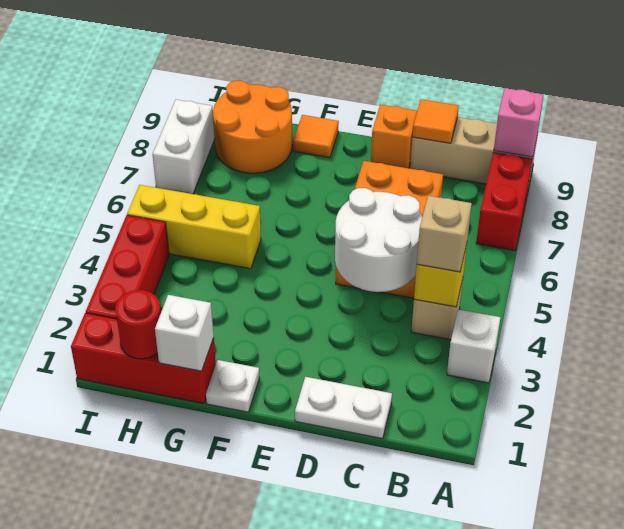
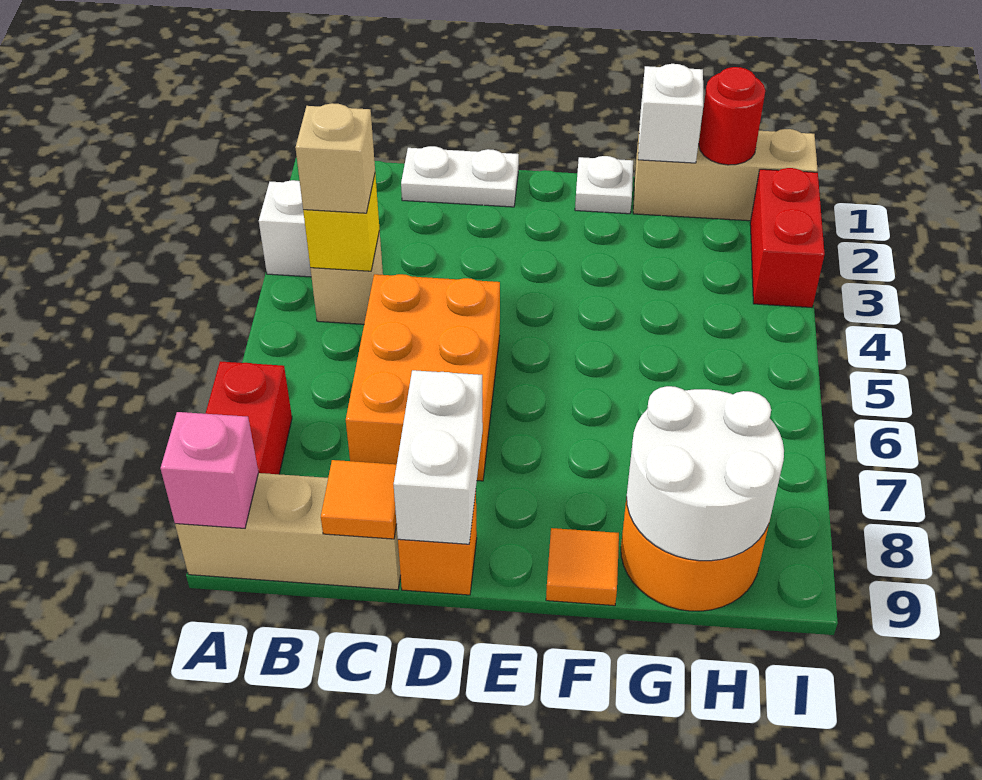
white round brick C4:D5 level 2 -> white round brick G8:H9 level 2
red brick G1:I1 level 1 -> tan brick G1:I1 level 1
yellow brick G5:I5 level 1 -> none
red brick I2:I4 level 1 -> red brick I2:I3 level 1
white brick I7:I8 level 1 -> white brick D8:D9 level 2

